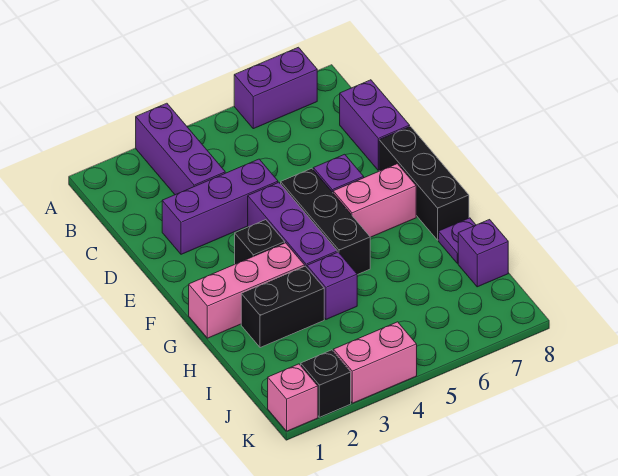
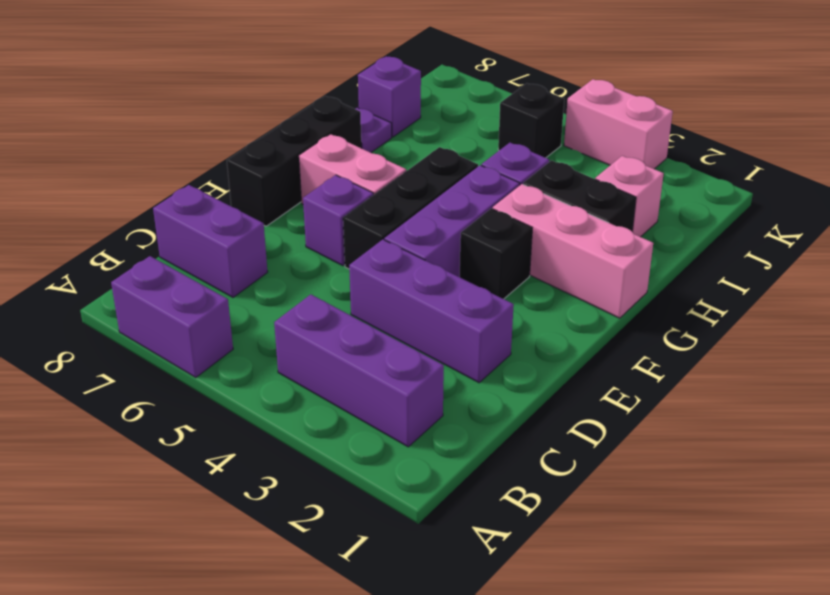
purple brick A3:C3 level 1 -> purple brick B2:B4 level 1
purple brick C8:D8 level 1 -> purple brick C7:C8 level 1
pink brick K1 level 1 -> pink brick I2 level 1
black brick K2 level 1 -> black brick J5 level 1

